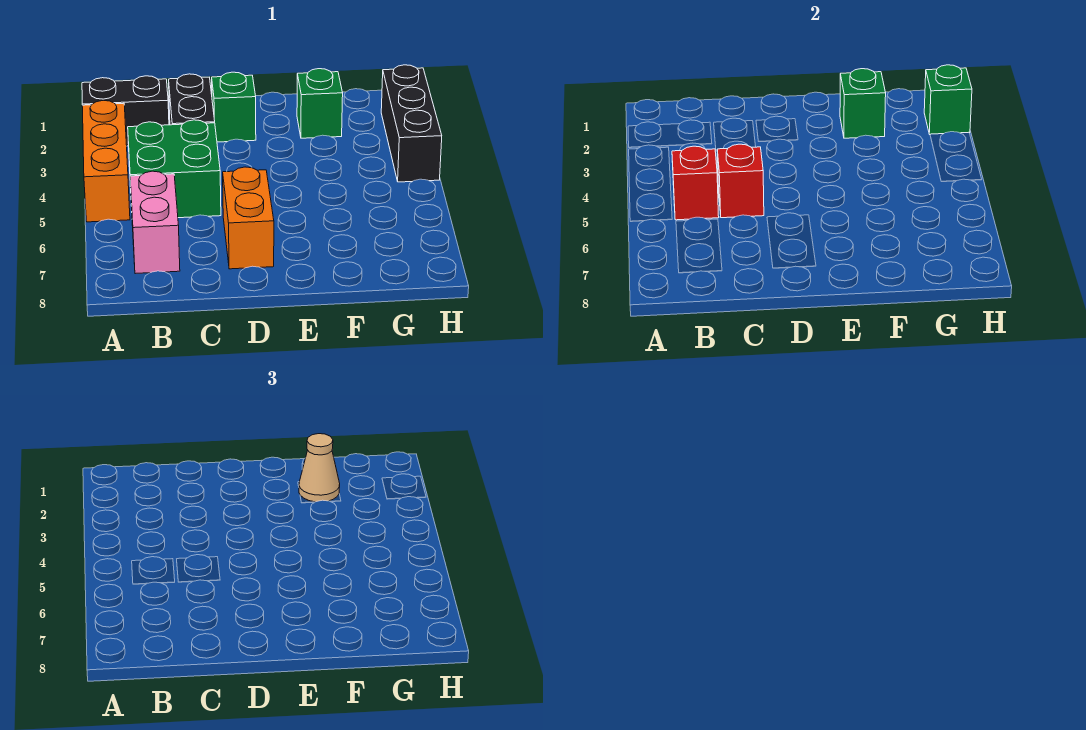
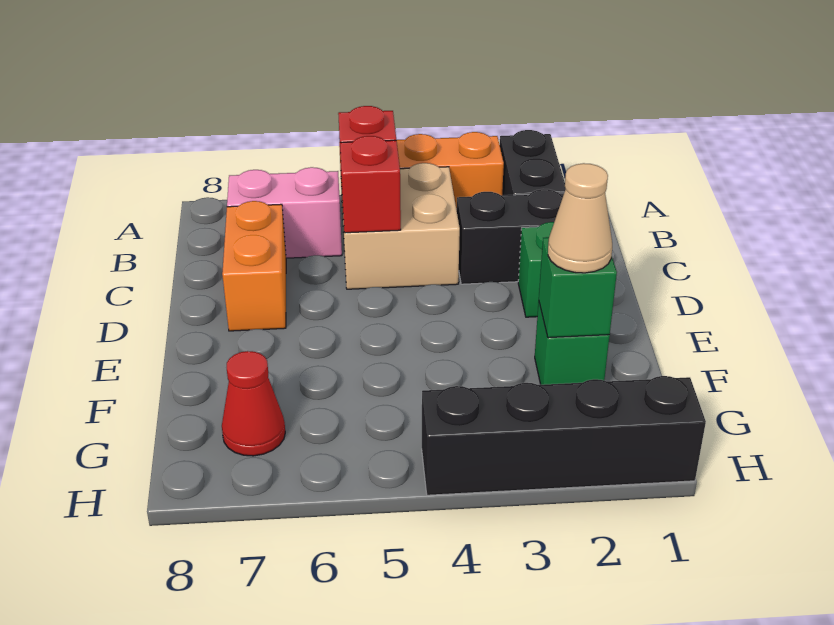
green brick B4:C5 level 1 -> tan brick B4:C5 level 1
orange brick D6:D7 level 1 -> orange brick C7:D7 level 1
none -> red cone G7 level 1
black brick H2:H4 level 1 -> black brick H1:H4 level 1
green brick H2 level 2 -> none

